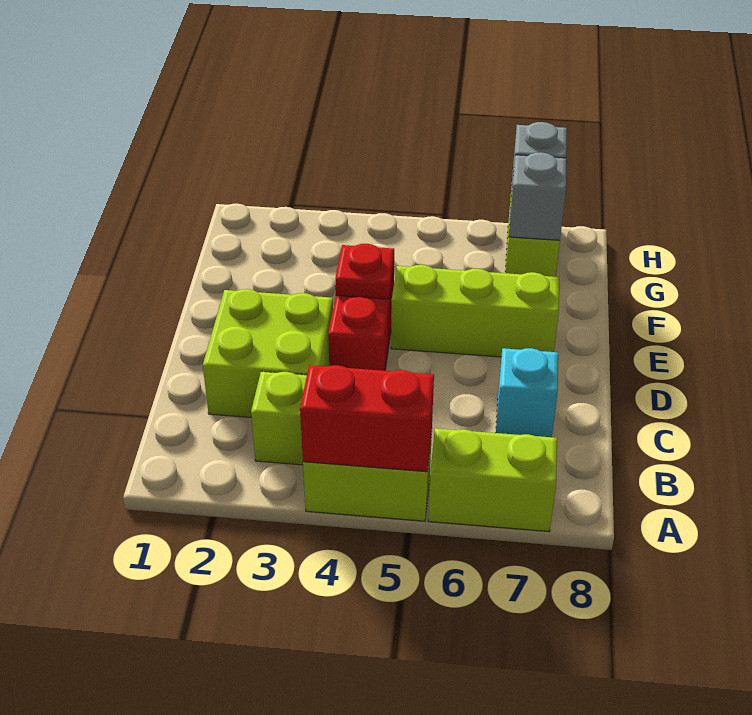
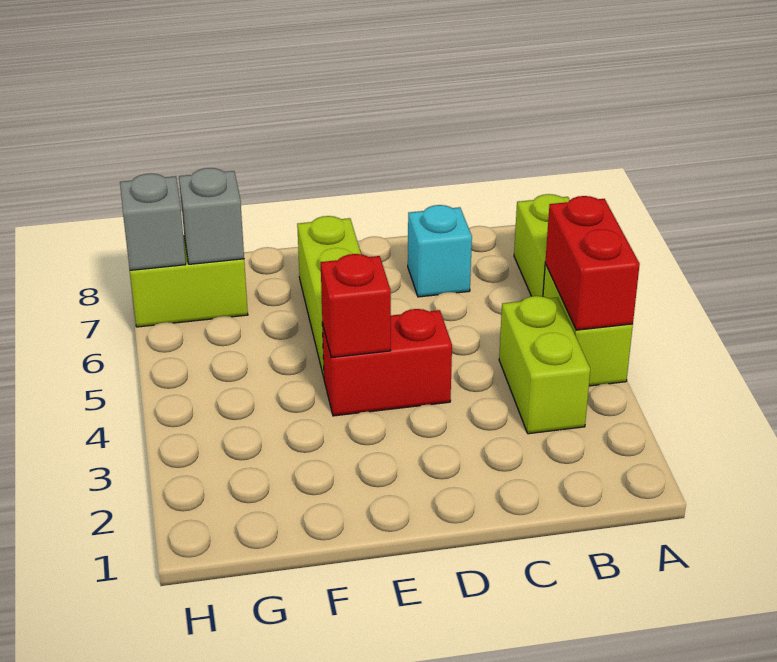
lime brick C2:D3 level 1 -> none
red plate E4 level 2 -> red brick E4 level 2

